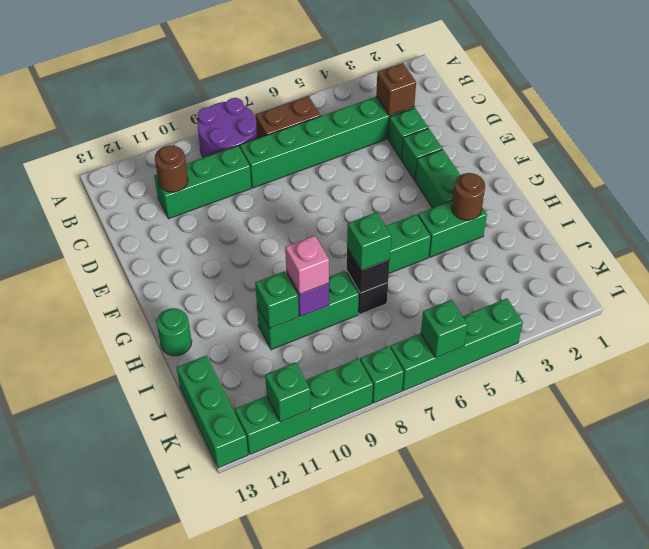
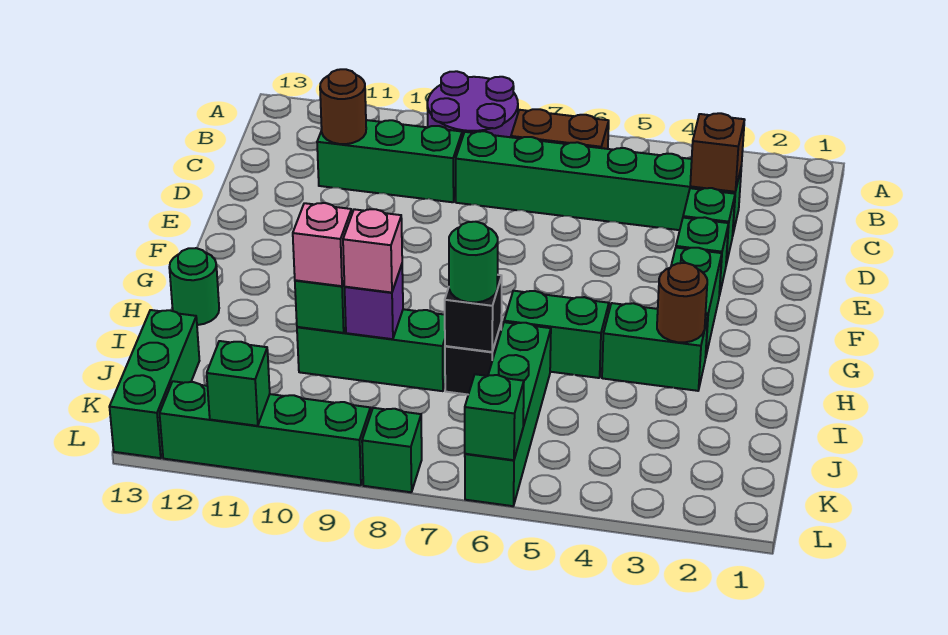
green brick I7 level 3 -> green round brick I7 level 3
none -> pink brick I10 level 3
green brick L4:L7 level 1 -> green brick I6:L6 level 1

